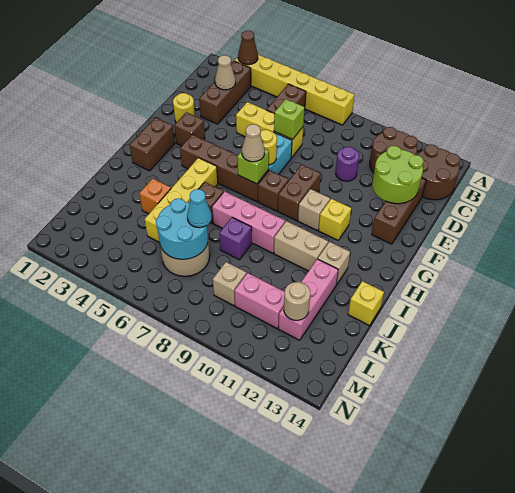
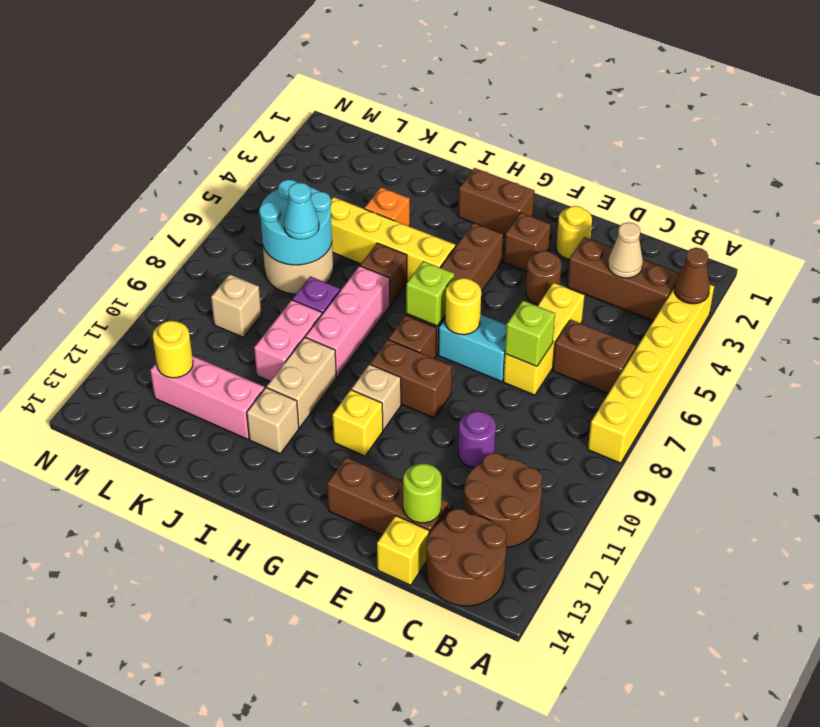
lime round brick D12:E13 level 2 -> lime round brick D13 level 2
none -> brown round brick E4 level 1
tan cone G7 level 3 -> none
yellow brick J14 level 1 -> yellow brick D14 level 1
pink brick L10:L11 level 1 -> pink brick J9:J10 level 1
tan round brick L12 level 2 -> yellow round brick L12 level 2

